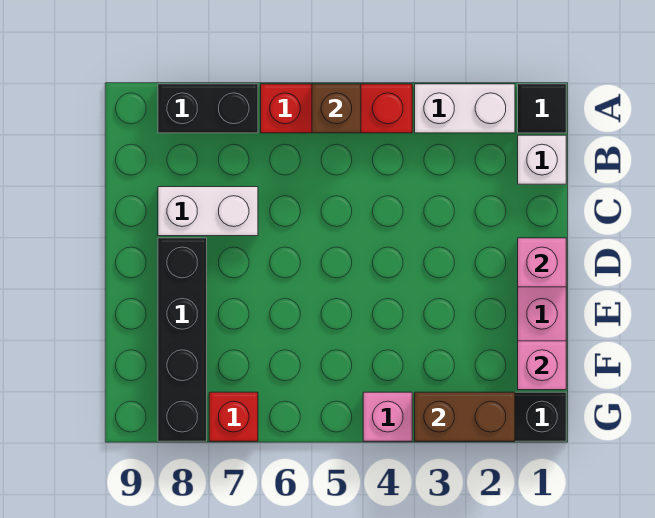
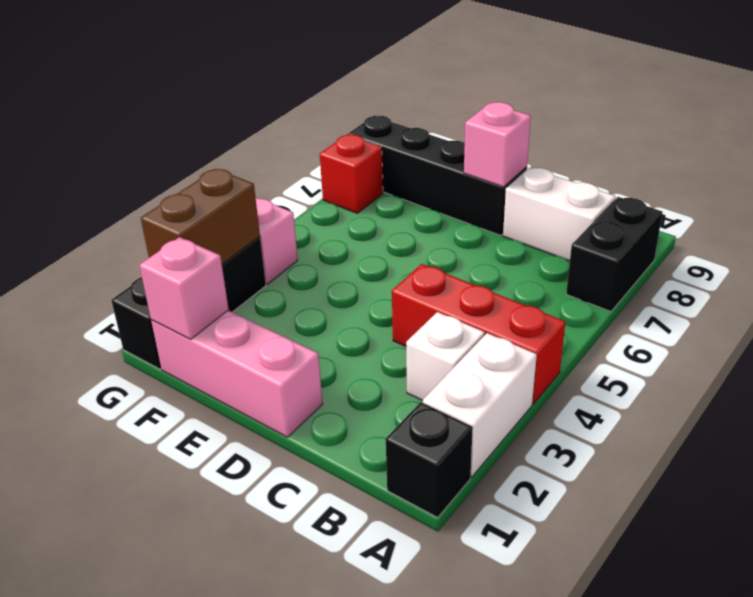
black tile A1 level 1 -> black brick A1 level 1
red brick A4:A6 level 1 -> red brick A4:C4 level 1
brown brick A5 level 2 -> none
white brick B1 level 1 -> white brick B3 level 1
white brick C7:C8 level 1 -> white brick B8:C8 level 1
pink brick D1 level 2 -> pink brick D8 level 2

